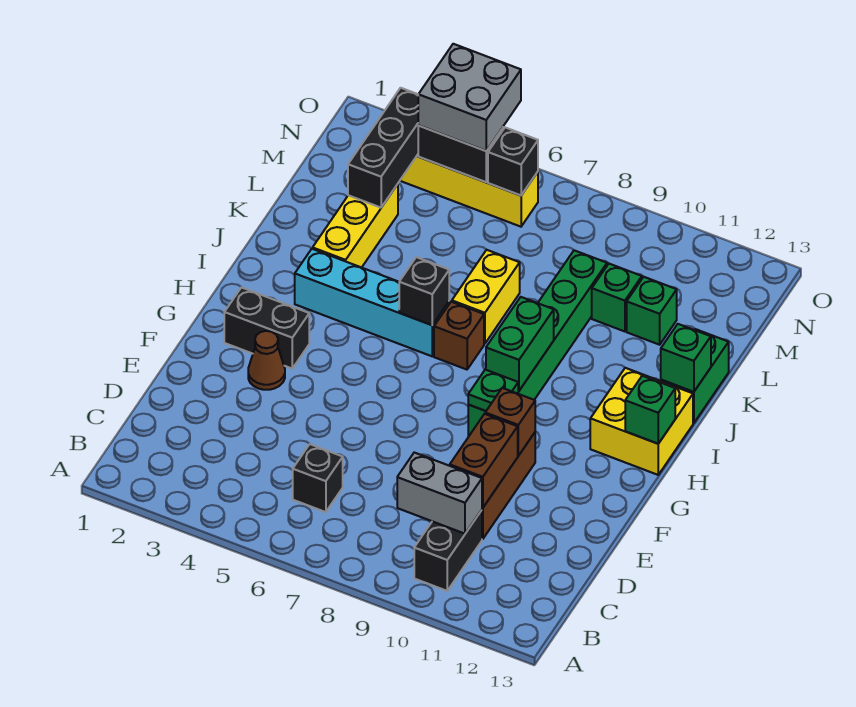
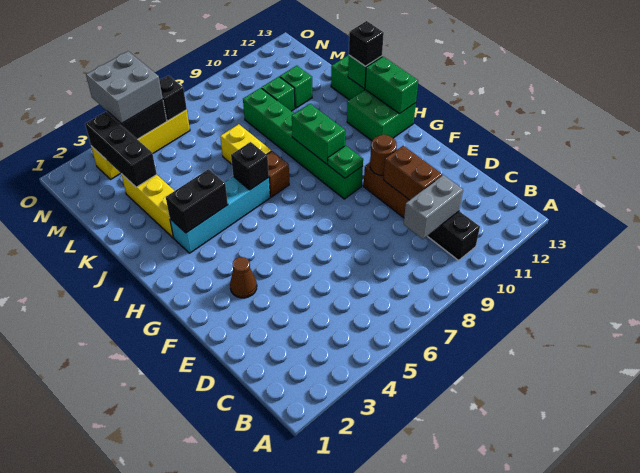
black brick C6 level 1 -> black brick J13 level 3
brown brick F10 level 2 -> brown round brick F10 level 2
black brick G2:G3 level 1 -> black brick I3:I4 level 2
yellow brick H12:I13 level 1 -> green brick H12:I13 level 1
green brick H13 level 2 -> green brick H13:I13 level 2

